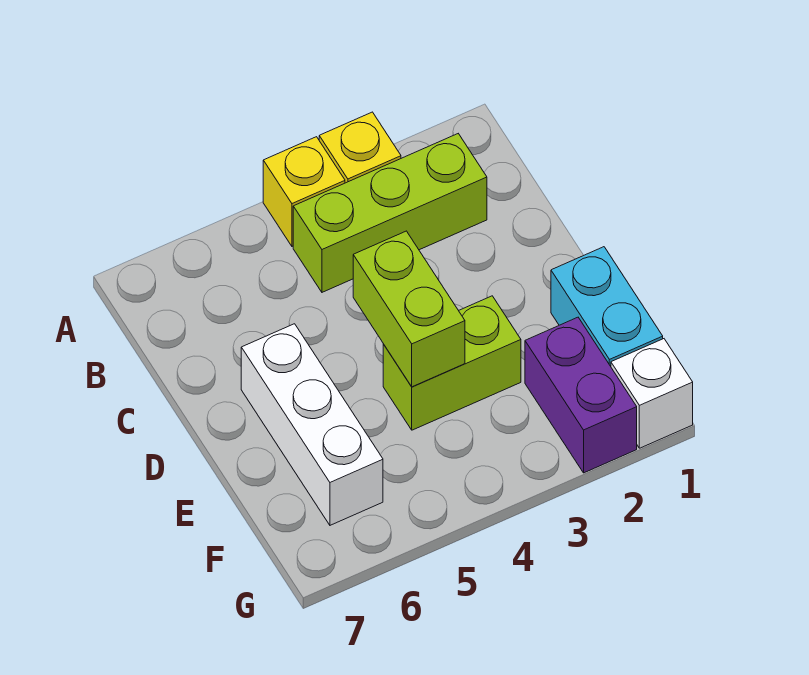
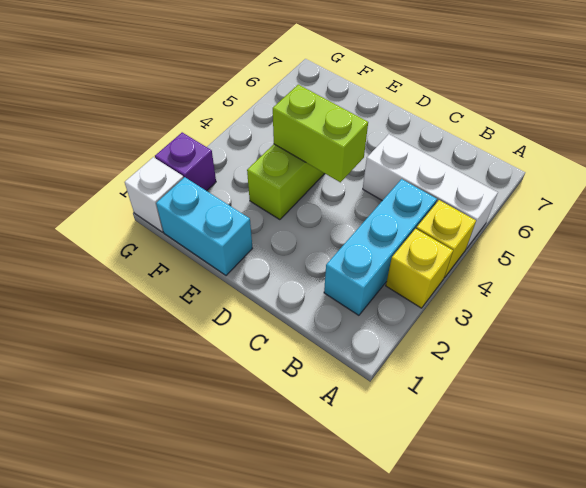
lime brick B2:B4 level 1 -> cyan brick B2:B4 level 1
white brick D6:F6 level 1 -> white brick A5:C5 level 1
purple brick F2:G2 level 1 -> purple brick G2 level 1

